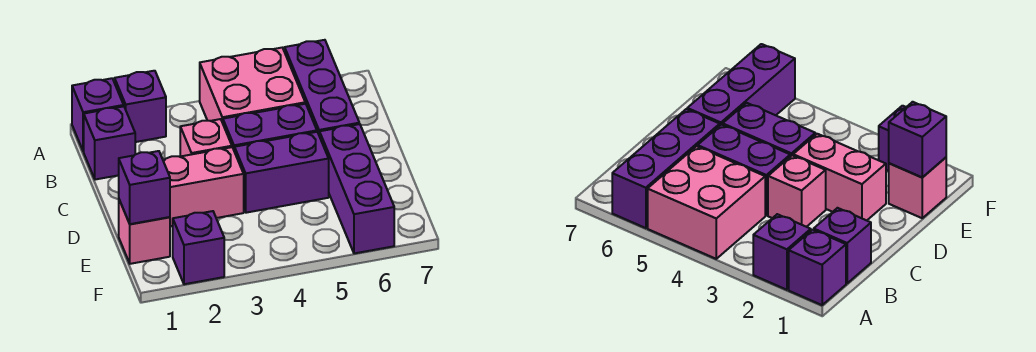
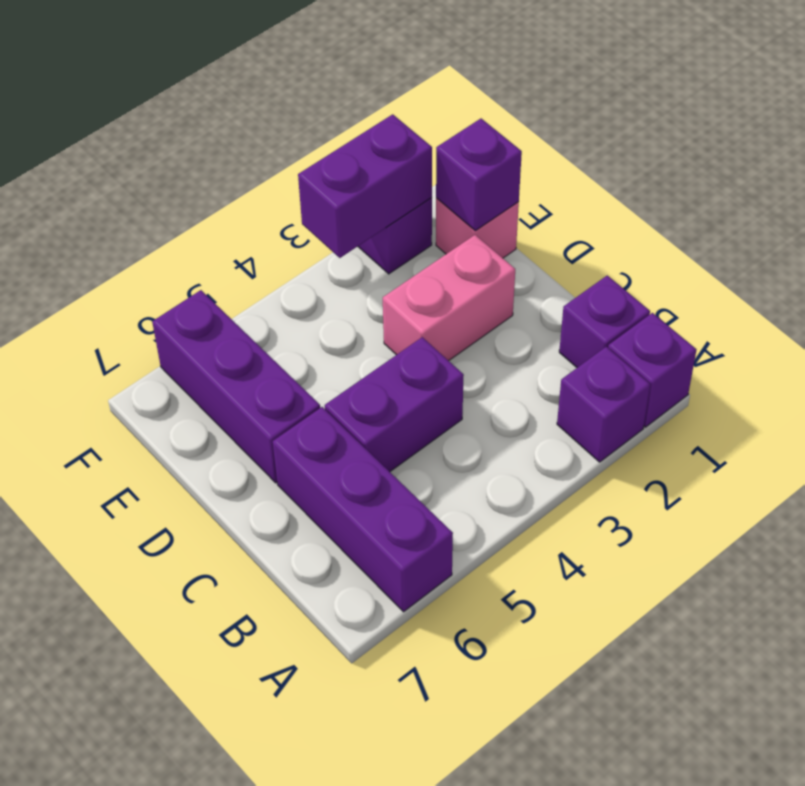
pink brick A4:B5 level 1 -> none
pink brick C3 level 1 -> none
purple brick D4:D5 level 1 -> purple brick F2:F3 level 2

